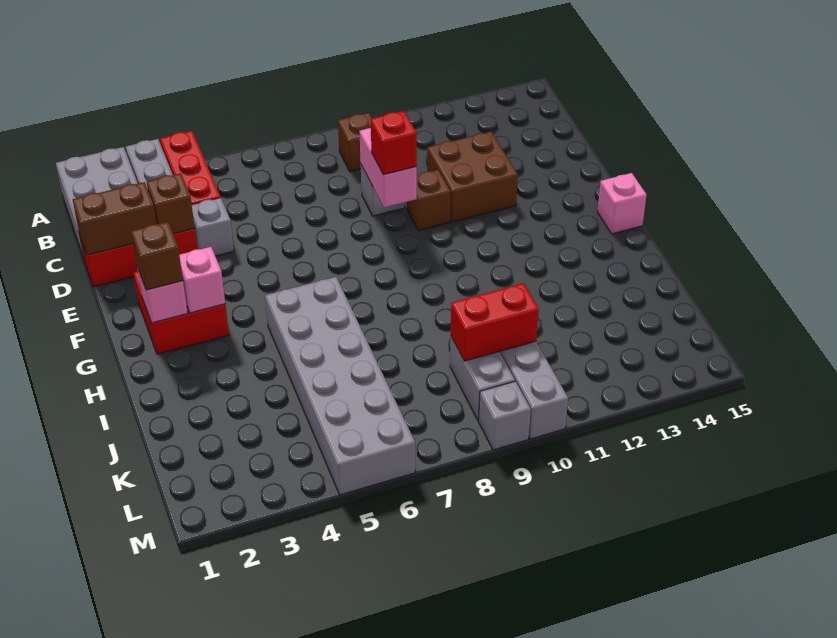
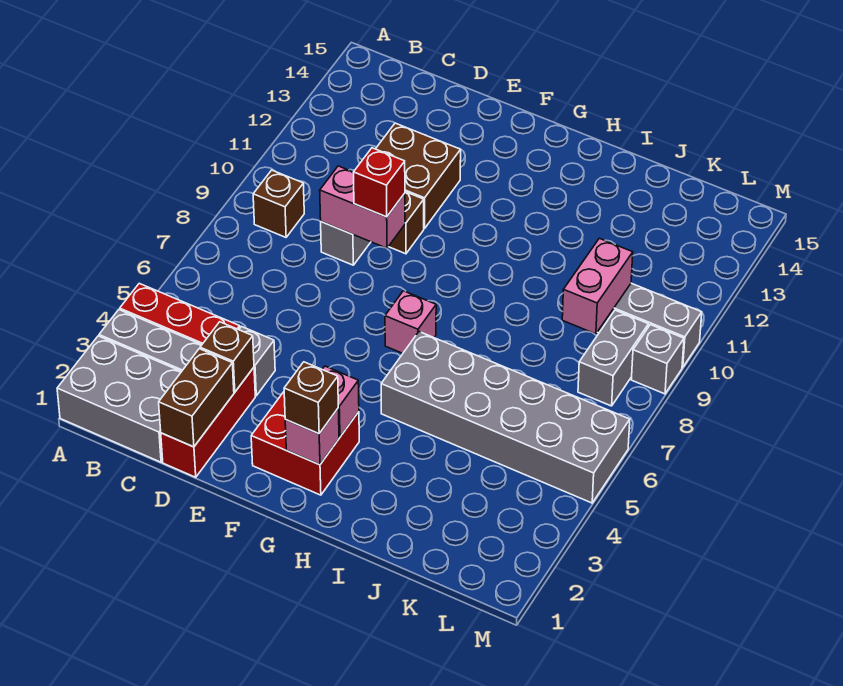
pink brick G15 level 1 -> pink brick G7 level 1
grey brick K9:L9 level 1 -> grey brick L8:L9 level 1
red brick K9:K10 level 2 -> pink brick K9:K10 level 2

